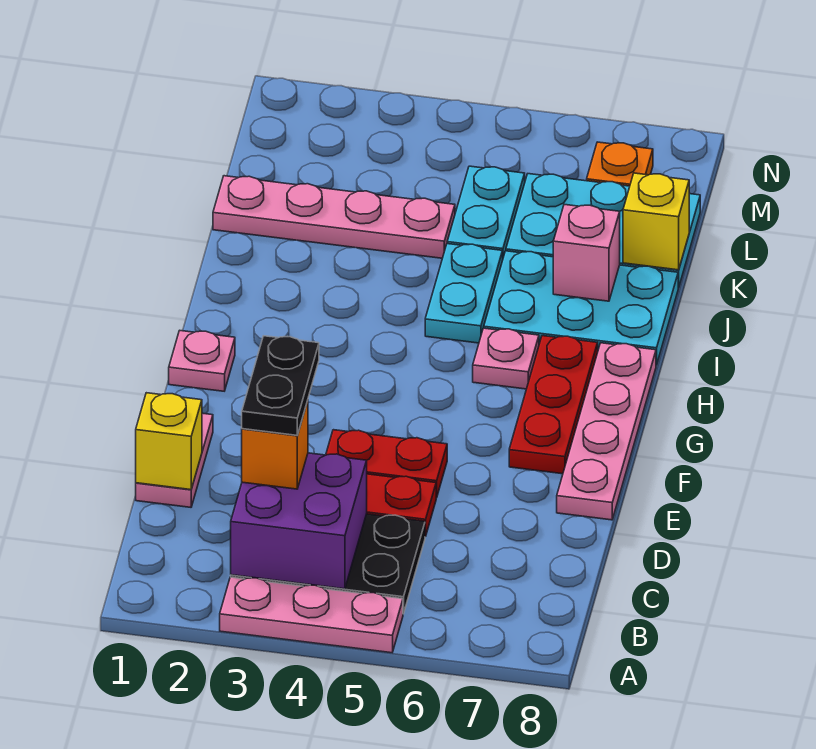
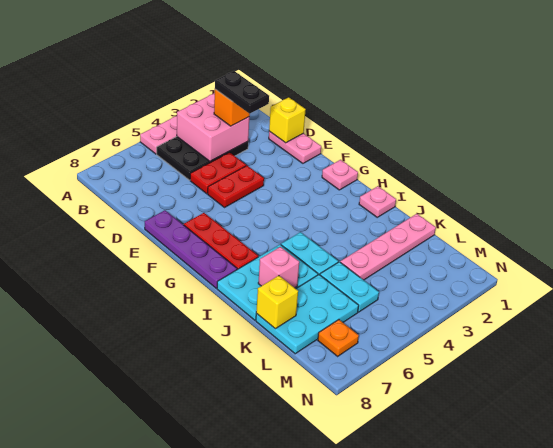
purple brick B3:C4 level 2 -> pink brick B3:C4 level 2
pink plate E8:H8 level 1 -> purple plate E8:H8 level 1
pink plate H6 level 1 -> pink plate I1 level 1

